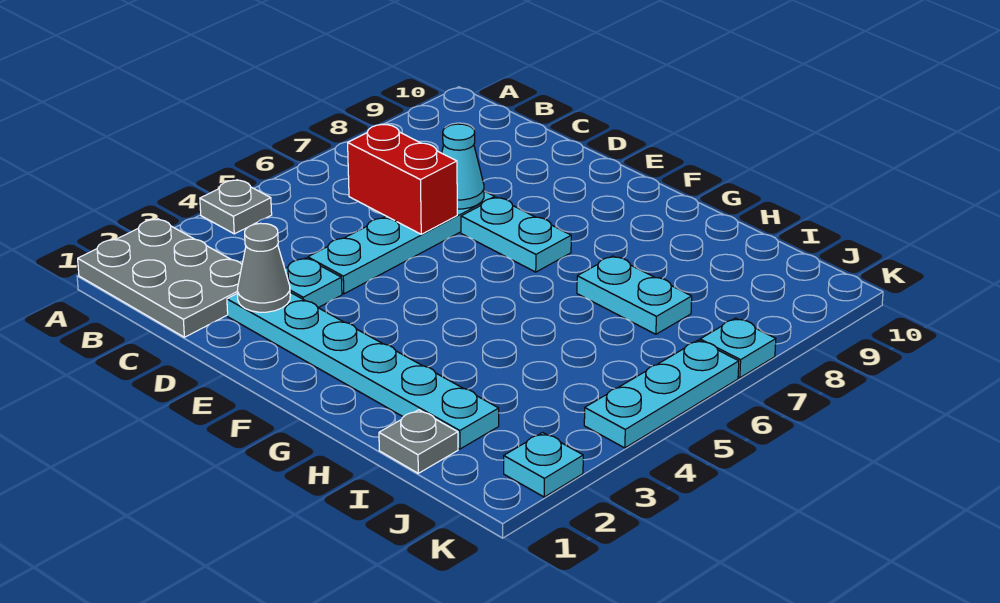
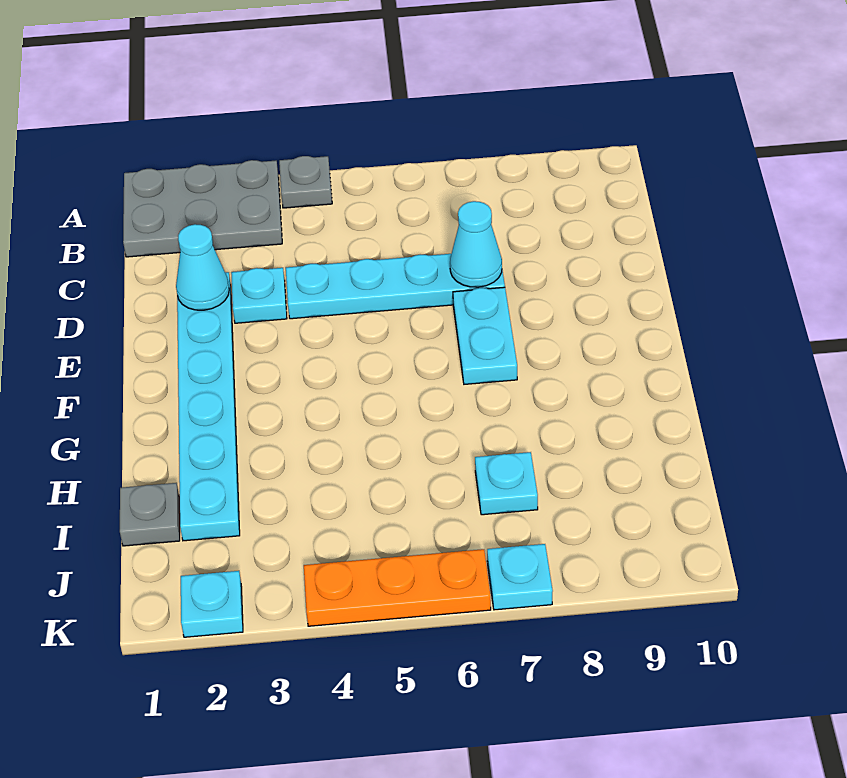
grey plate A1:C2 level 1 -> grey plate A1:B3 level 1
red brick C6:D6 level 2 -> none
grey cone D2 level 2 -> cyan cone D2 level 2
cyan plate H7:I7 level 1 -> cyan plate I7 level 1
cyan plate K4:K6 level 1 -> orange plate K4:K6 level 1

